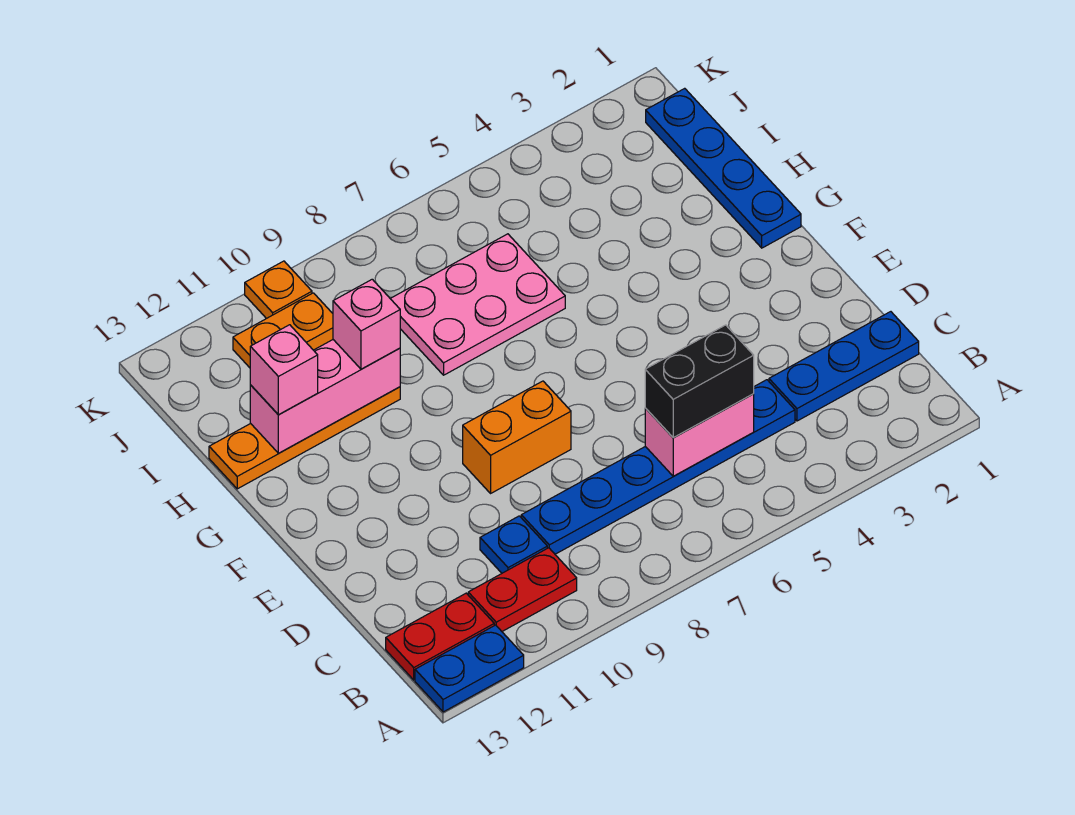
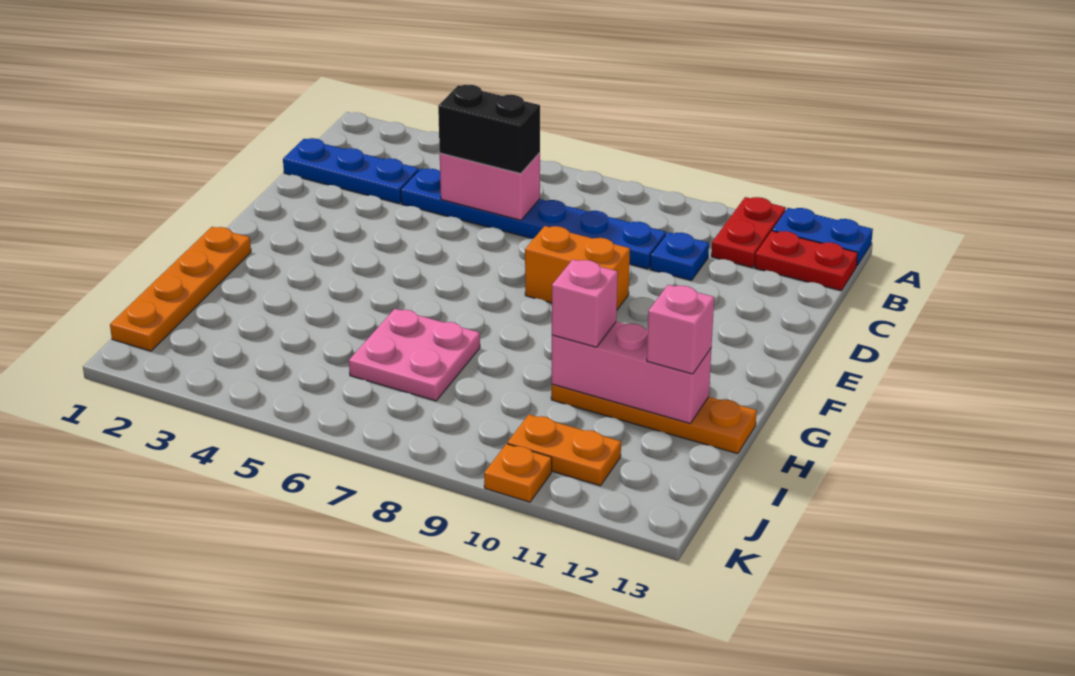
red plate B10:B11 level 1 -> red plate A11:B11 level 1
blue plate G1:J1 level 1 -> orange plate G1:J1 level 1
pink plate H6:I8 level 1 -> pink plate H6:I7 level 1

